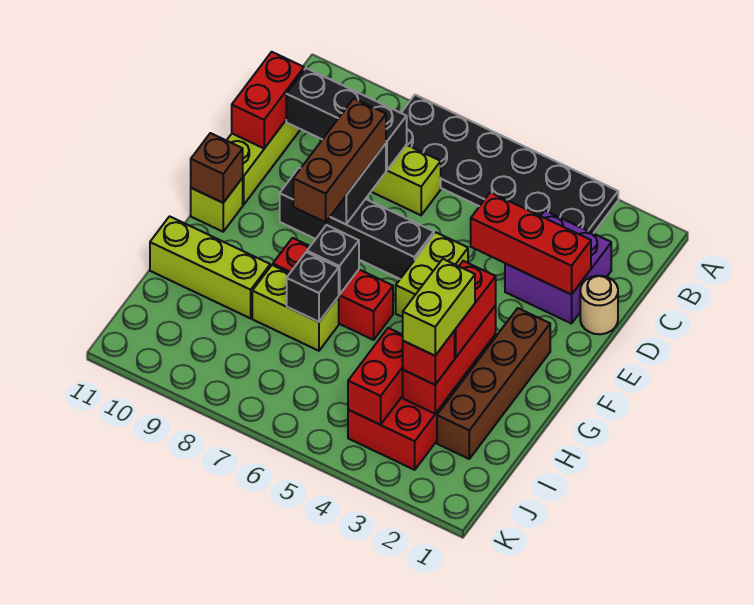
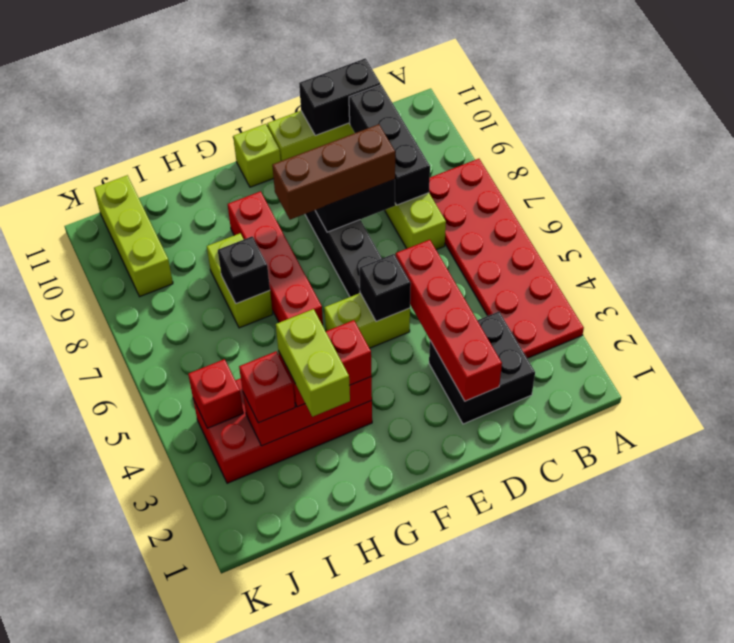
black plate A3:B8 level 1 -> red plate A3:B8 level 1
purple brick C2:D3 level 1 -> black brick C2:D3 level 1
red brick C11:D11 level 2 -> black brick C11:D11 level 2
tan round brick D1 level 1 -> none
red brick D2:D4 level 2 -> red brick D2:D5 level 2
brown brick F2:I2 level 1 -> none
brown brick F11 level 2 -> none
red brick G6:G8 level 1 -> red brick G6:G9 level 1
black brick G7 level 2 -> black brick E5 level 2
lime brick H3:I3 level 4 -> lime brick H2:H3 level 4
lime brick H9:H11 level 1 -> lime brick J9:J11 level 1
red brick I4:J4 level 2 -> red brick J4 level 2

